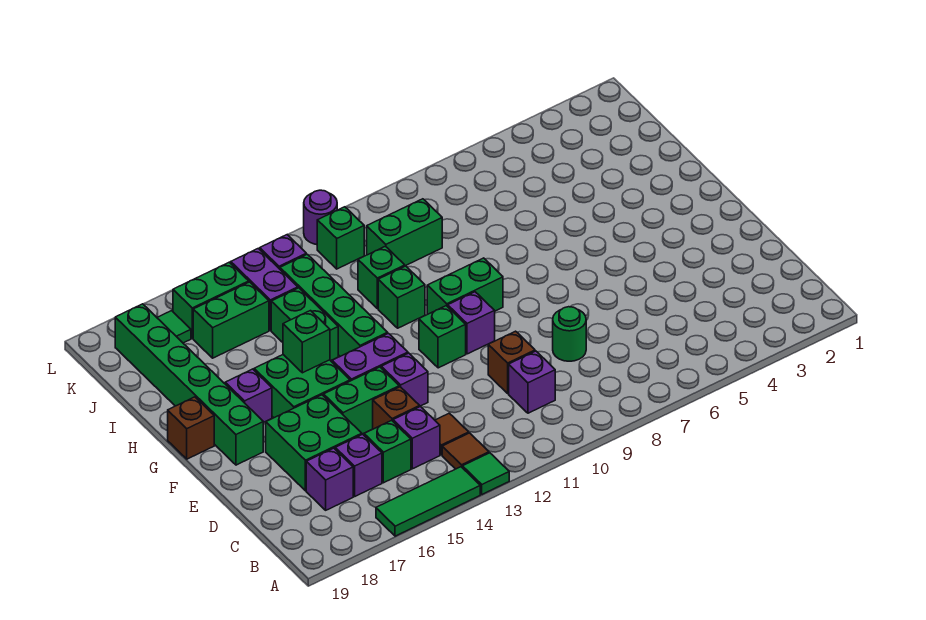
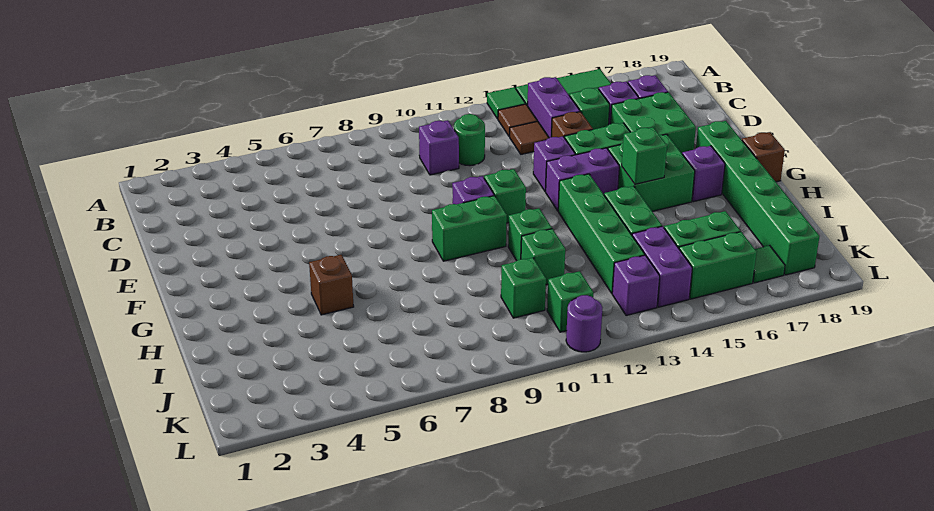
purple brick C14 level 1 -> purple brick B14:C14 level 1
green round brick D8 level 1 -> green round brick C11 level 1
brown brick D10 level 1 -> brown brick H5 level 1
green brick J9:J10 level 1 -> green brick J10 level 1

